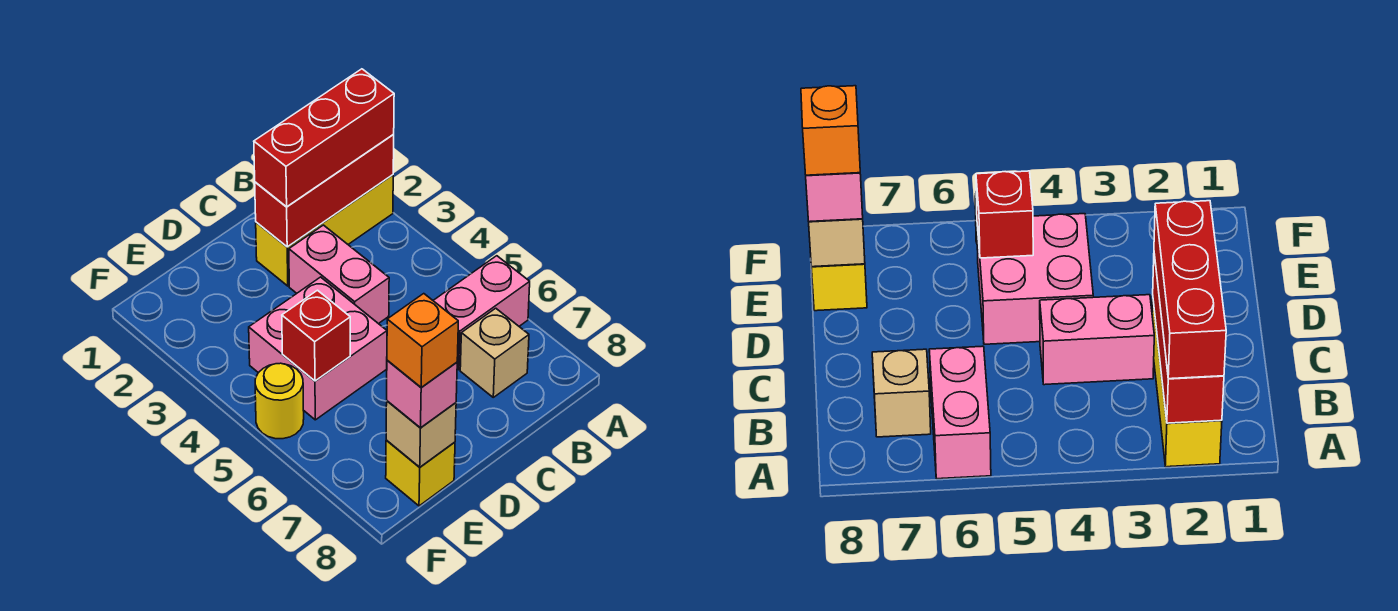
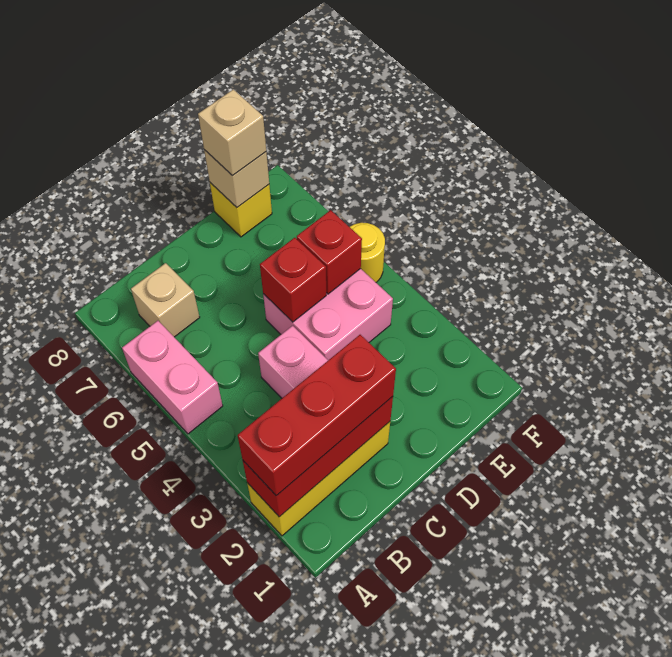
pink brick A6:B6 level 1 -> pink brick A5:A6 level 1
none -> red brick D5 level 2
pink brick E8 level 3 -> tan brick E8 level 3
orange brick E8 level 4 -> none

